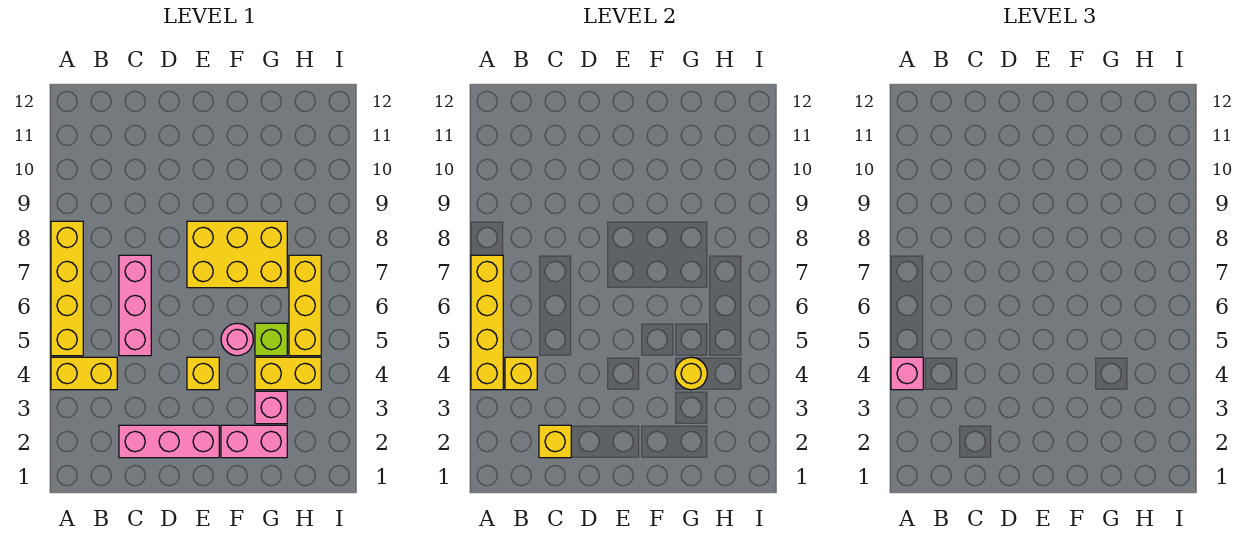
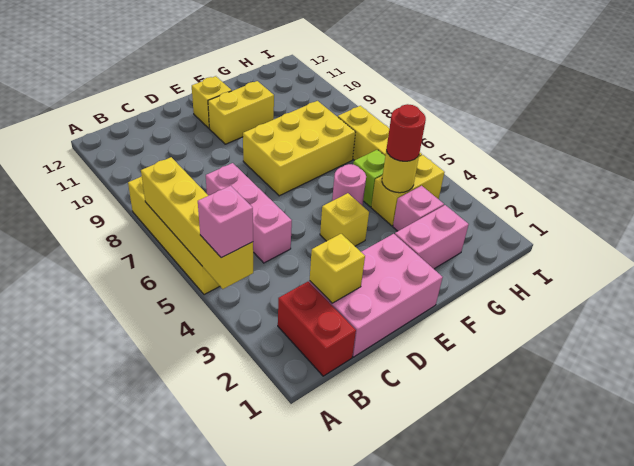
yellow brick A4:B4 level 1 -> yellow brick E10:F10 level 1
none -> red brick B1:B2 level 1
yellow brick B4 level 2 -> yellow brick E11 level 1
pink brick C2:E2 level 1 -> pink brick C1:E2 level 1
none -> red round brick G4 level 3

